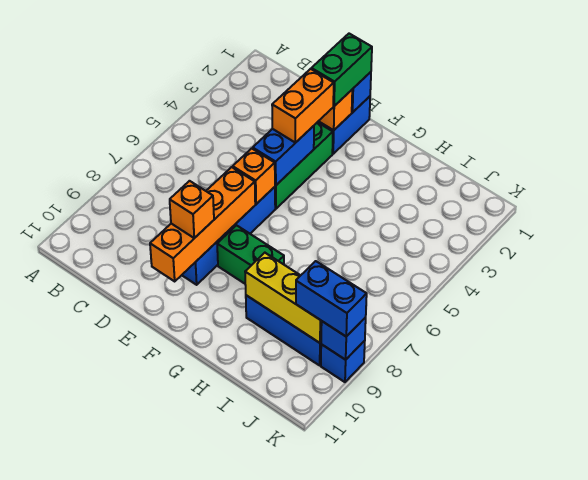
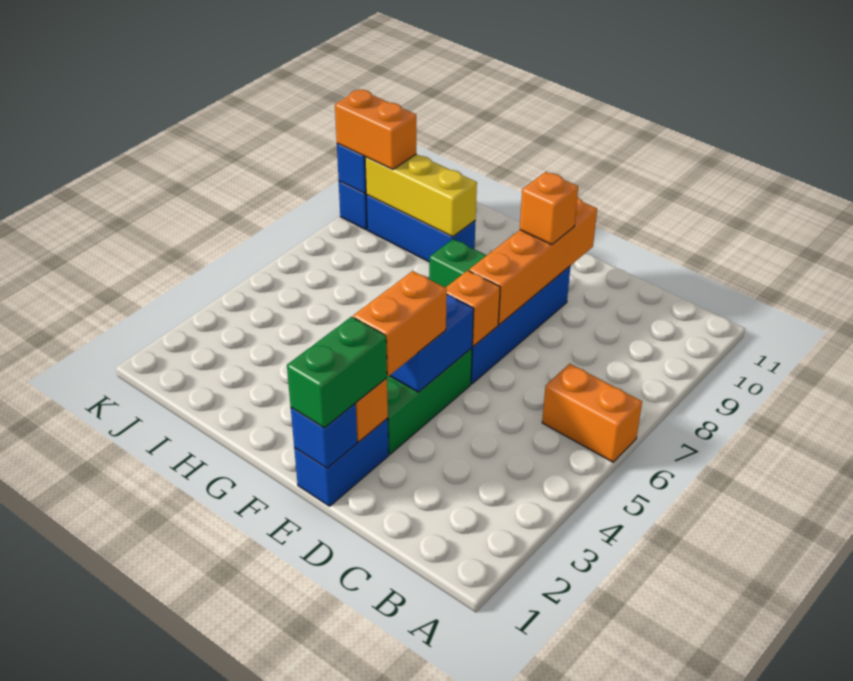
none -> orange brick A6:B6 level 1
blue brick J9:K9 level 3 -> orange brick J9:K9 level 3

